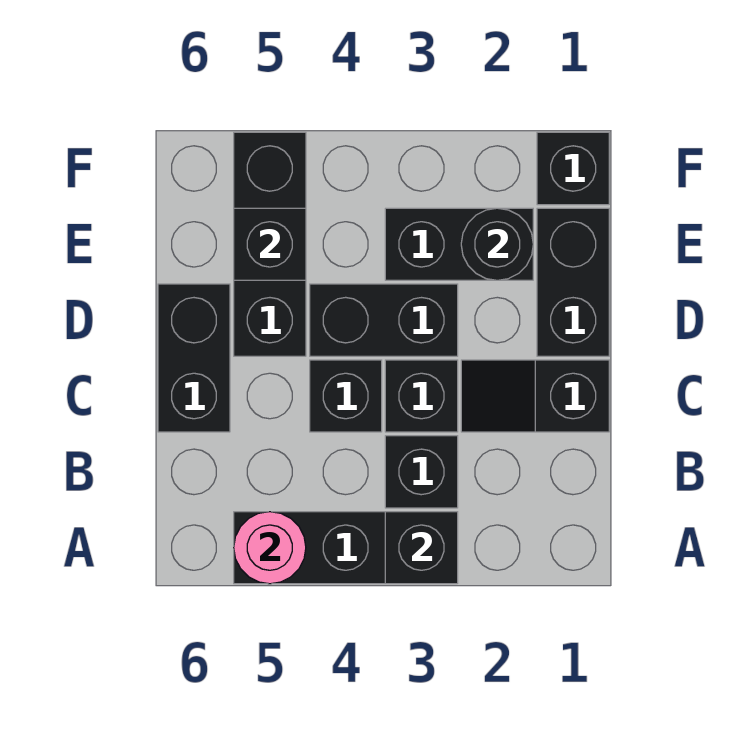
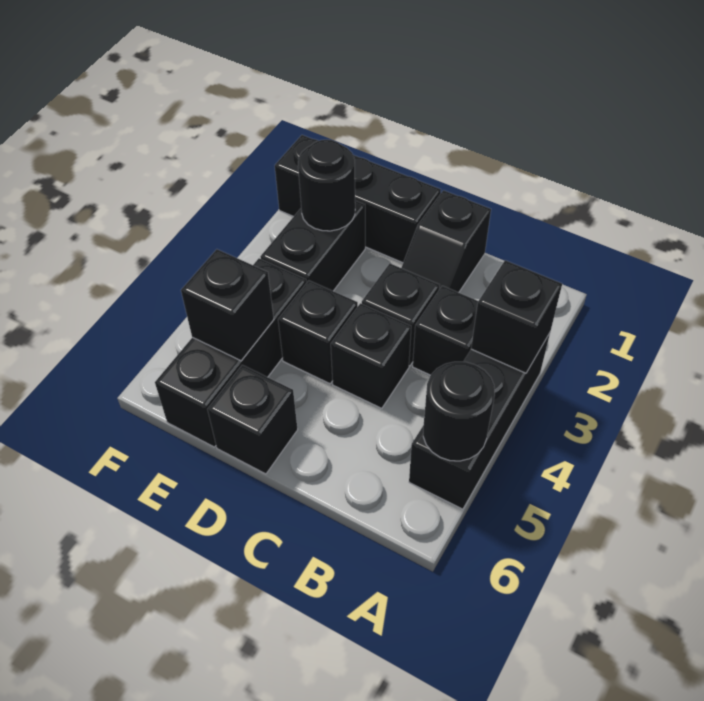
pink round brick A5 level 2 -> black round brick A5 level 2
black brick C6:D6 level 1 -> black brick D6 level 1
black brick D3:D4 level 1 -> black brick D4 level 1
black brick D5:F5 level 1 -> black brick E4:E6 level 1

